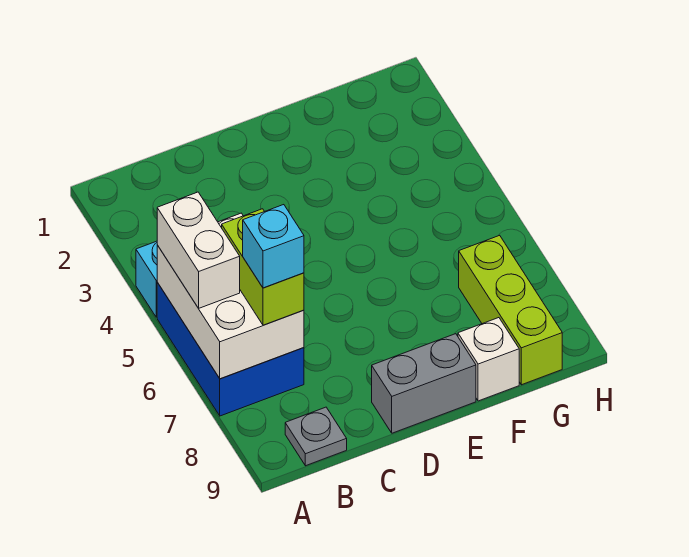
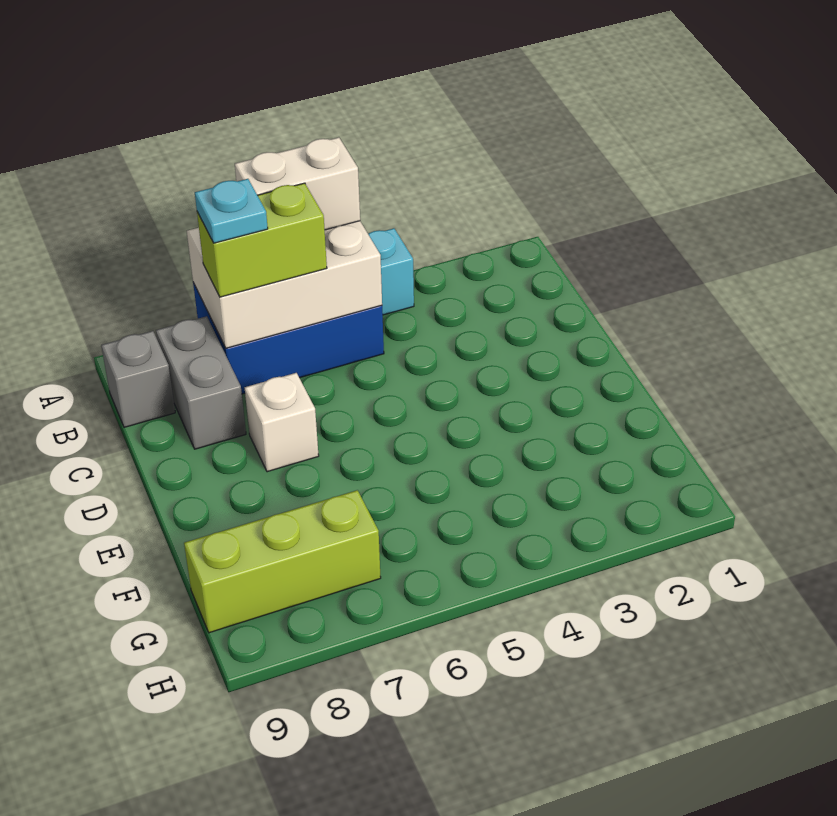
cyan brick B7 level 4 -> cyan plate B7 level 4
grey plate B9 level 1 -> grey brick B9 level 1
grey brick D9:E9 level 1 -> grey brick B8:C8 level 1
white brick F9 level 1 -> white brick D7 level 1

